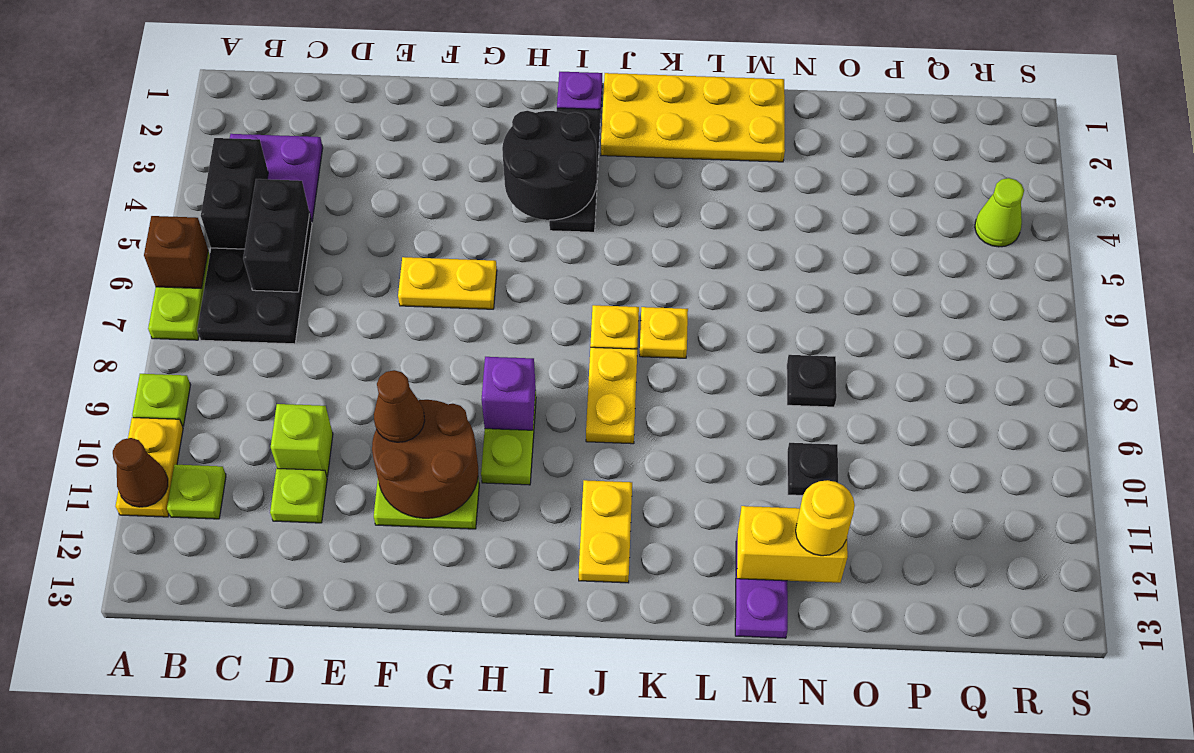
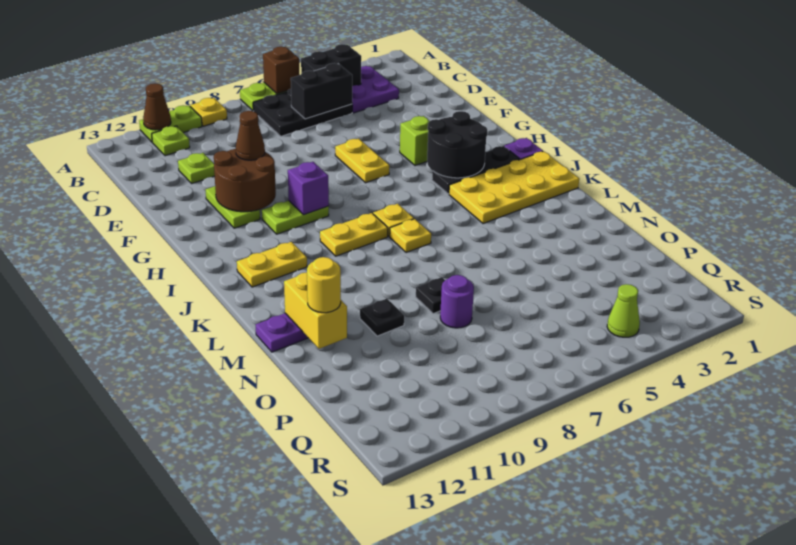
lime plate A9 level 1 -> yellow plate A9 level 1
yellow plate A10:A11 level 1 -> lime plate A10:A11 level 1
lime brick D10 level 1 -> lime brick G4 level 1
yellow plate J1:M2 level 1 -> yellow plate J1:K4 level 1
none -> purple round brick O8 level 1

